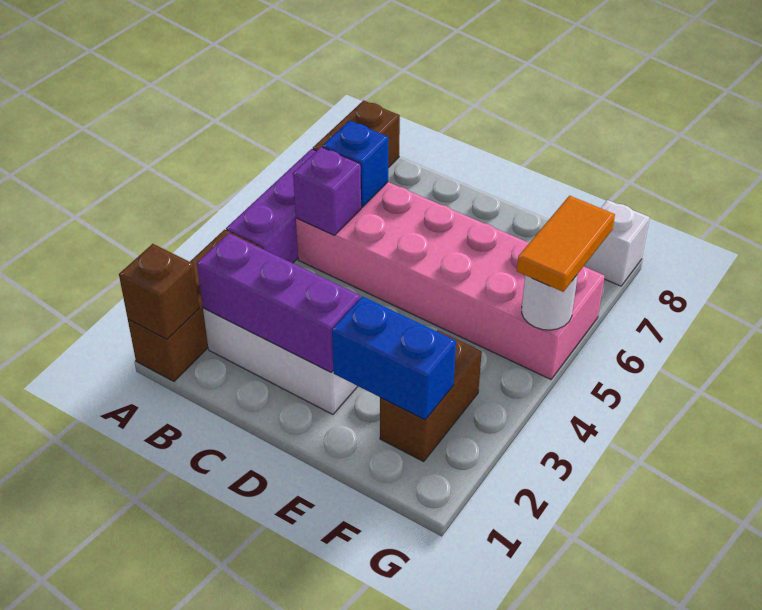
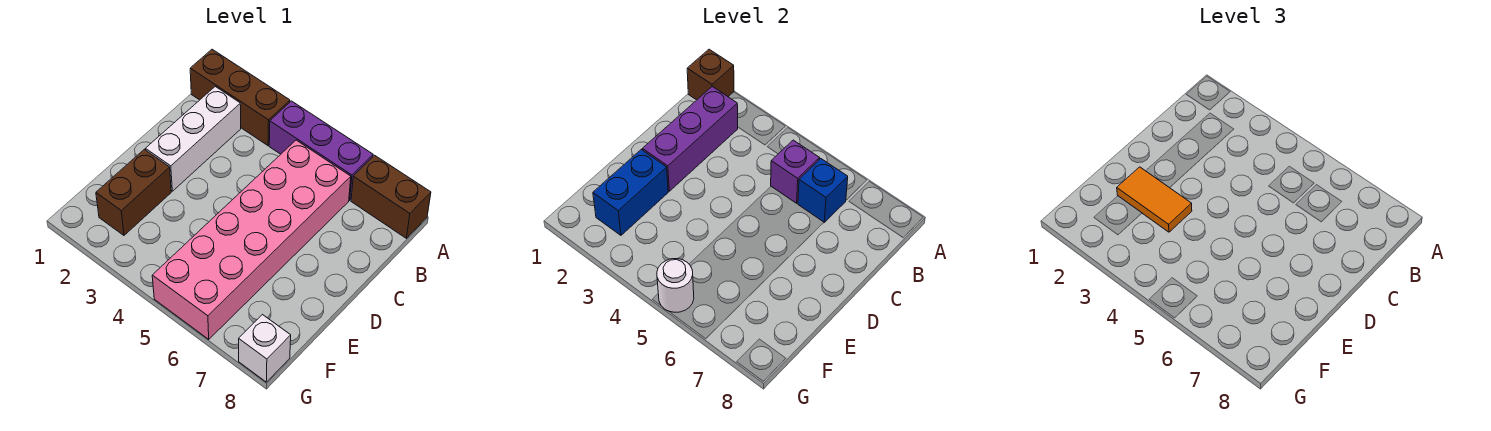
brown brick F2:F3 level 1 -> brown brick E2:F2 level 1
orange tile G5:G6 level 3 -> orange tile E2:E3 level 3

